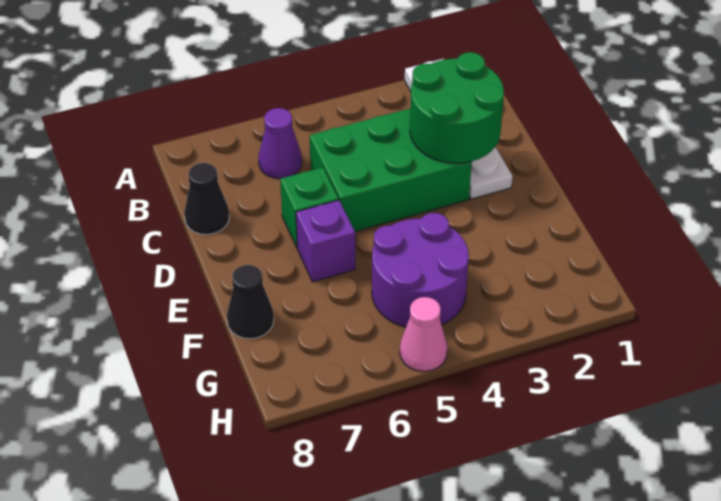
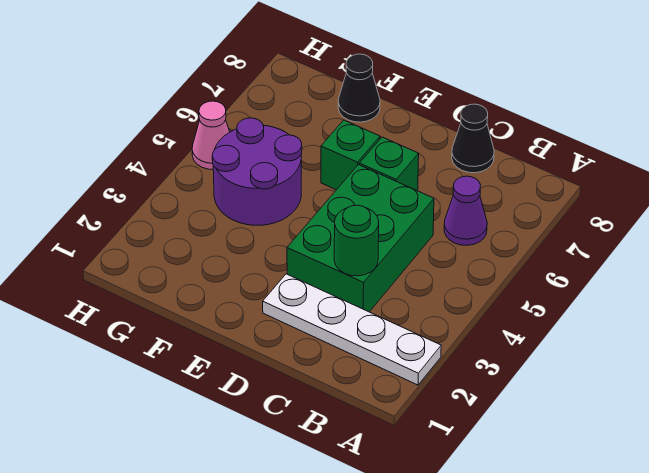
green round brick C2:D3 level 2 -> green round brick C3 level 2
purple brick E6 level 1 -> green brick E6 level 1

